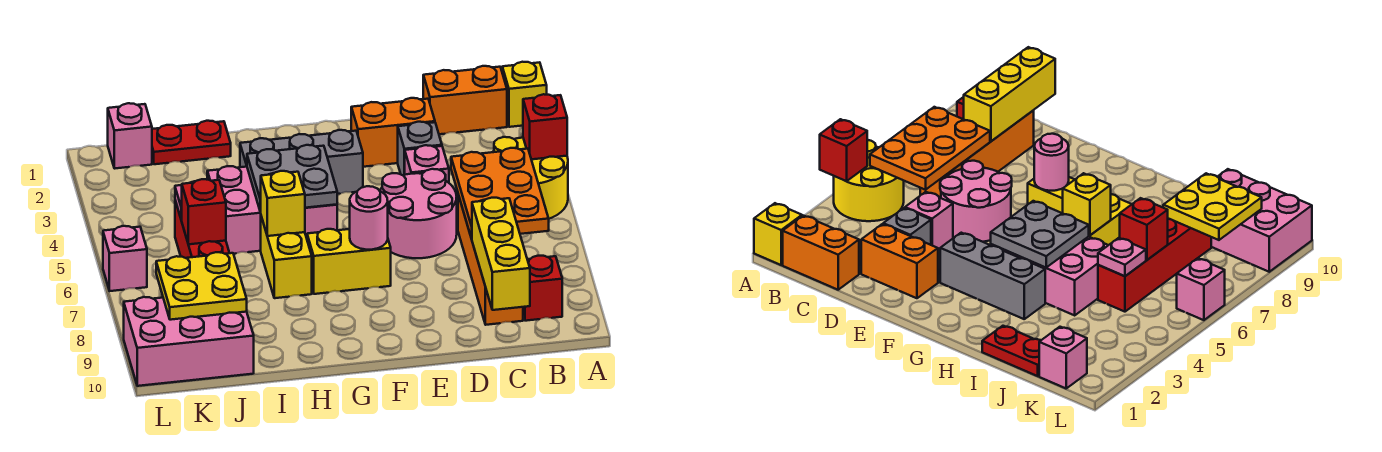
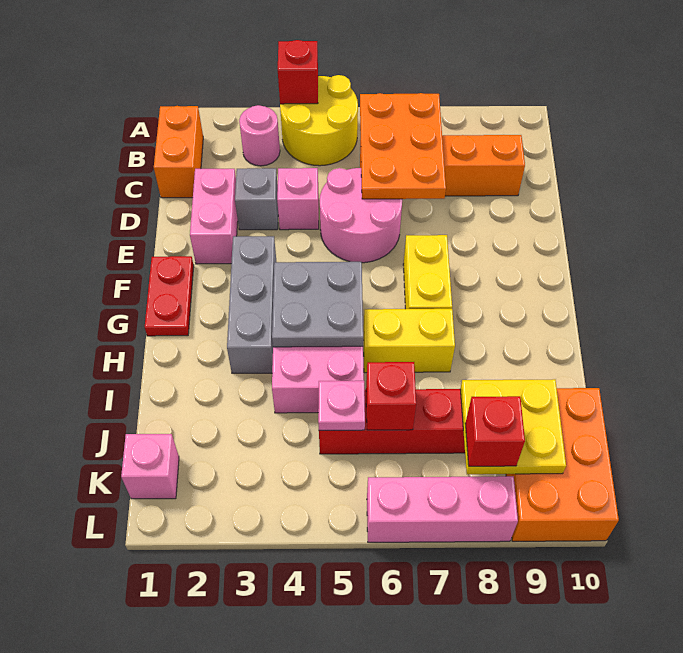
yellow brick A1 level 1 -> none
orange plate B5:C7 level 2 -> orange plate B6:D7 level 2
red brick B9 level 1 -> red brick K8 level 3
yellow brick C8:C10 level 2 -> none
orange brick D2:E2 level 1 -> pink brick D2:E2 level 1
pink round brick F7 level 2 -> pink round brick B3 level 1
yellow brick H6 level 2 -> none
red plate I1:J1 level 1 -> red plate F1:G1 level 1
pink brick J9:L10 level 1 -> orange brick J9:L10 level 1
pink brick L6 level 1 -> pink brick L6:L8 level 1

